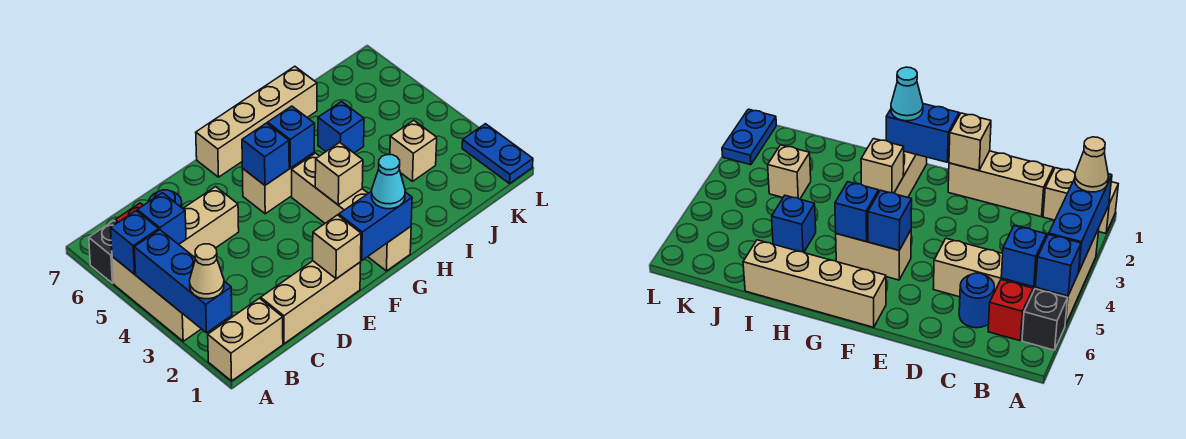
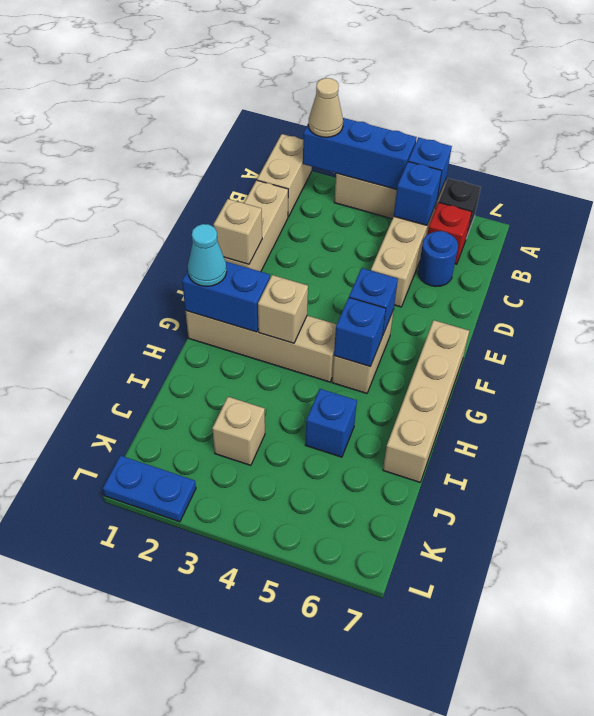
blue brick F1:G1 level 2 -> blue brick G1:G2 level 2

